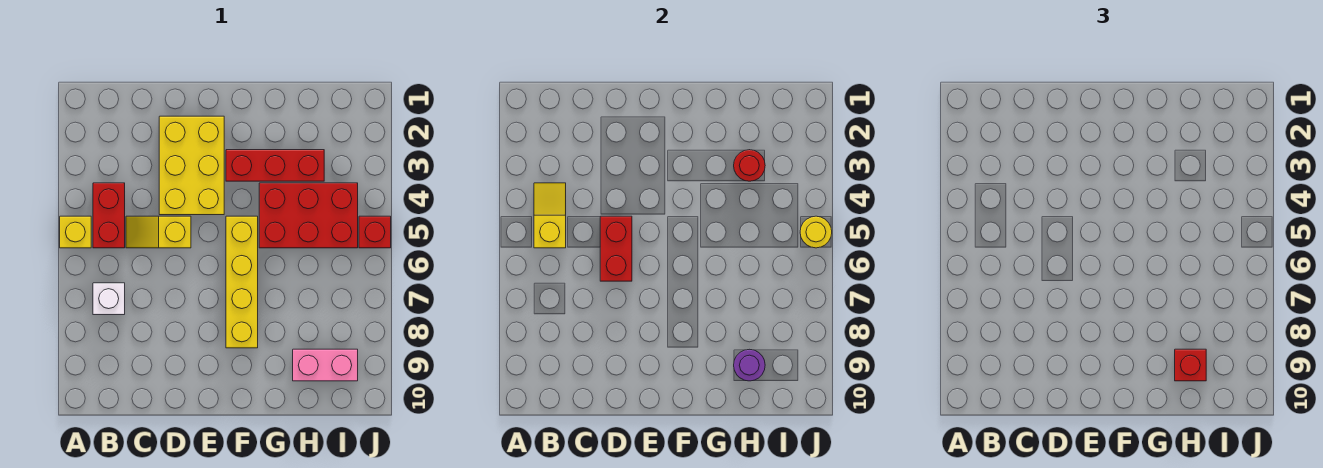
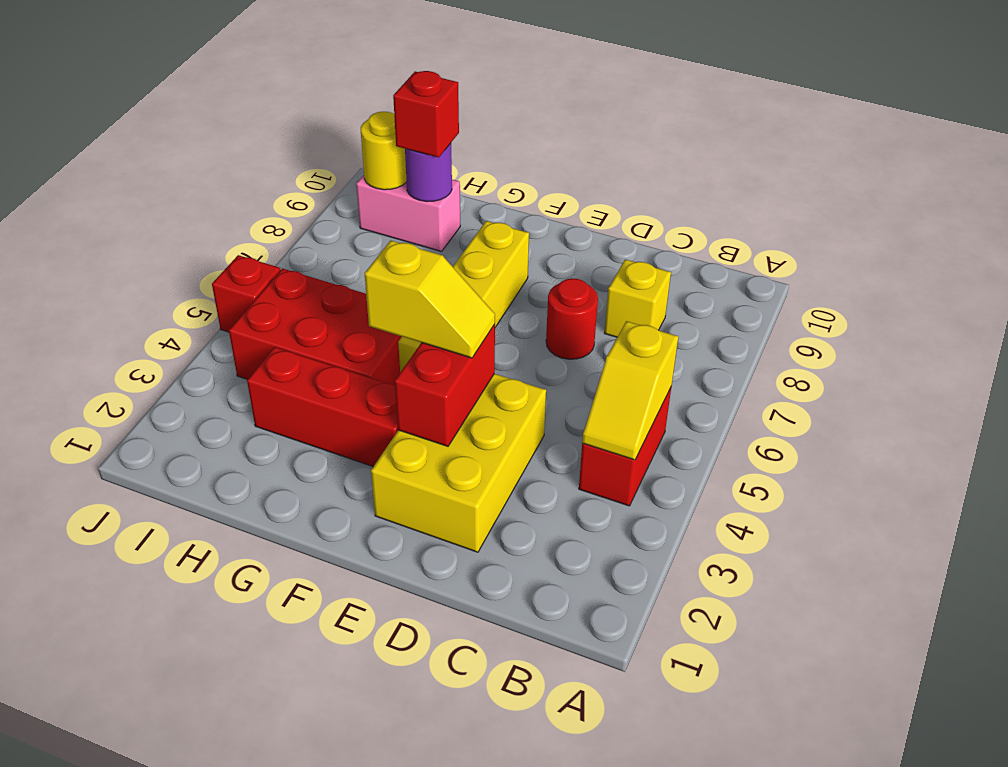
yellow brick A5 level 1 -> yellow brick C8 level 1
white brick B7 level 1 -> none
yellow slope C5:D5 level 1 top D -> yellow slope E4:F4 level 3 top F
red brick D5:D6 level 2 -> red brick E3:E4 level 2
red round brick H3 level 2 -> red round brick D7 level 1
yellow round brick J5 level 2 -> yellow round brick I9 level 2

